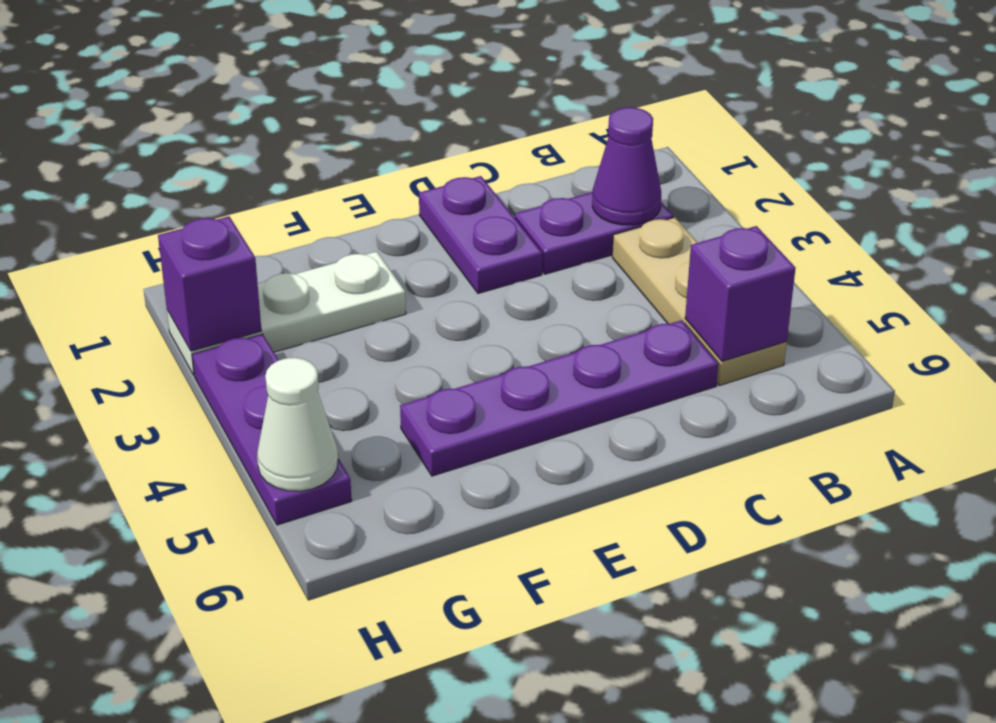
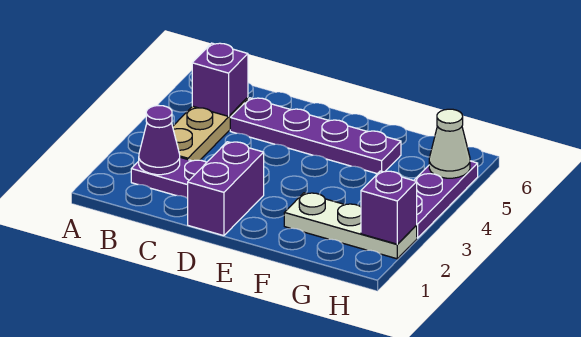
purple plate D1:D2 level 1 -> purple brick D1:D2 level 1

